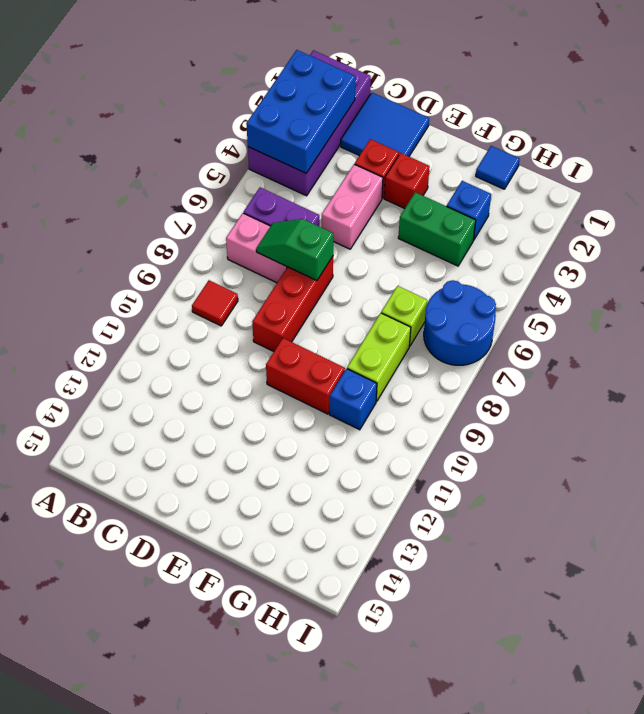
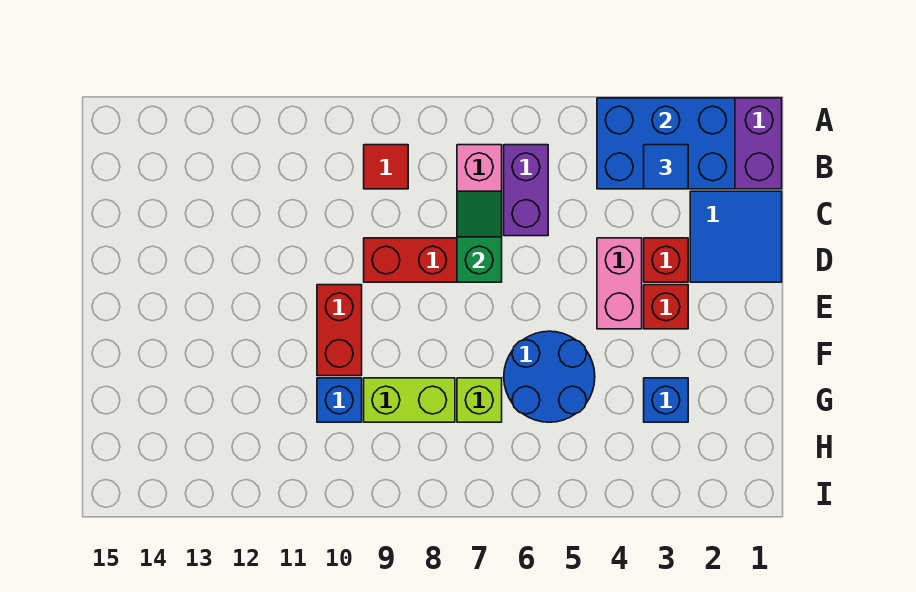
pink brick D4:D5 level 1 -> pink brick D4:E4 level 1
green brick F4:G4 level 1 -> none
blue tile G1 level 1 -> blue tile B3 level 3
blue round brick H6:I7 level 1 -> blue round brick F5:G6 level 1

